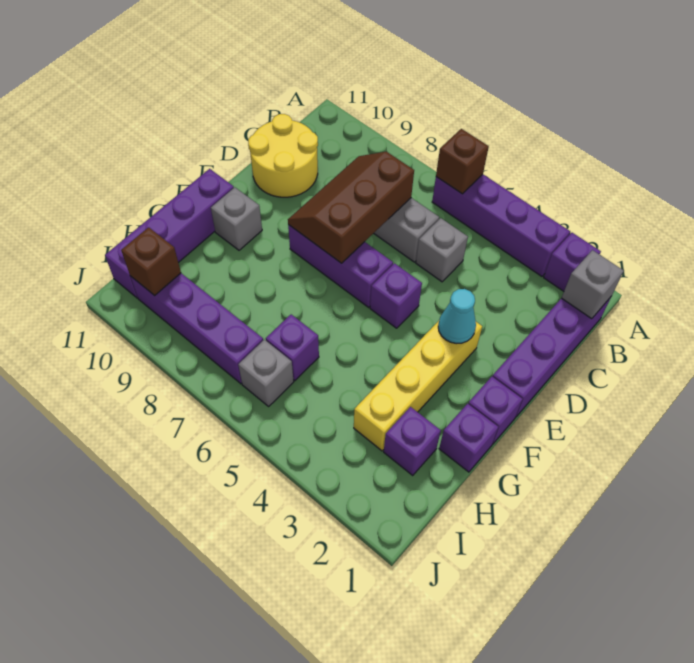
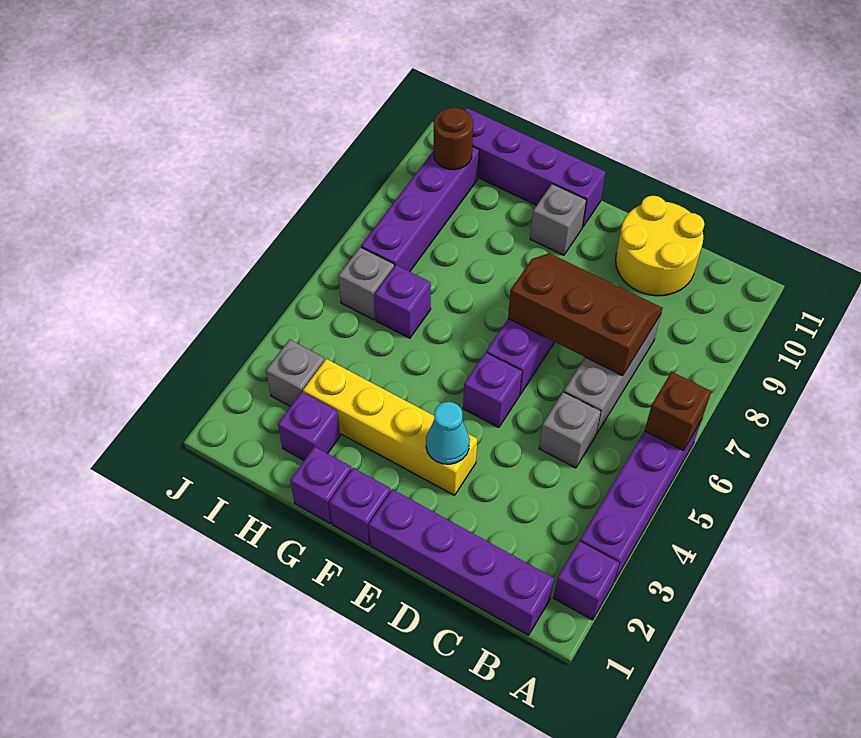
grey brick B1 level 2 -> grey brick I3 level 1
brown brick I10 level 2 -> brown round brick I10 level 2

